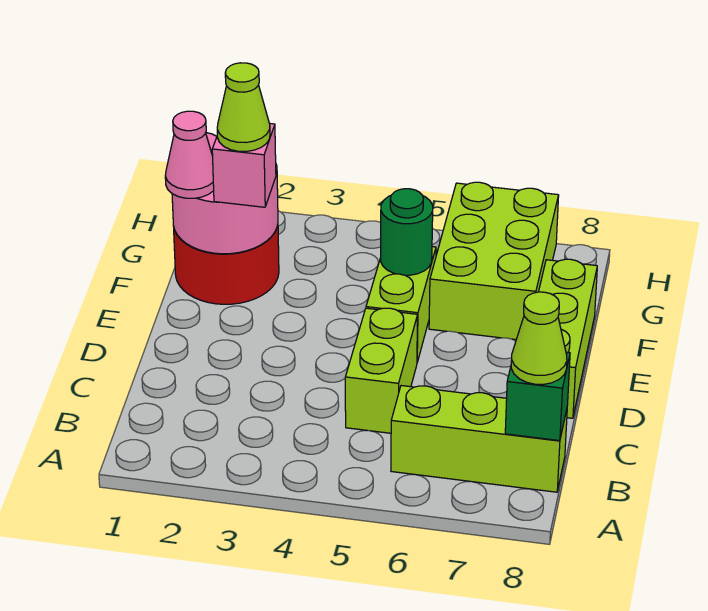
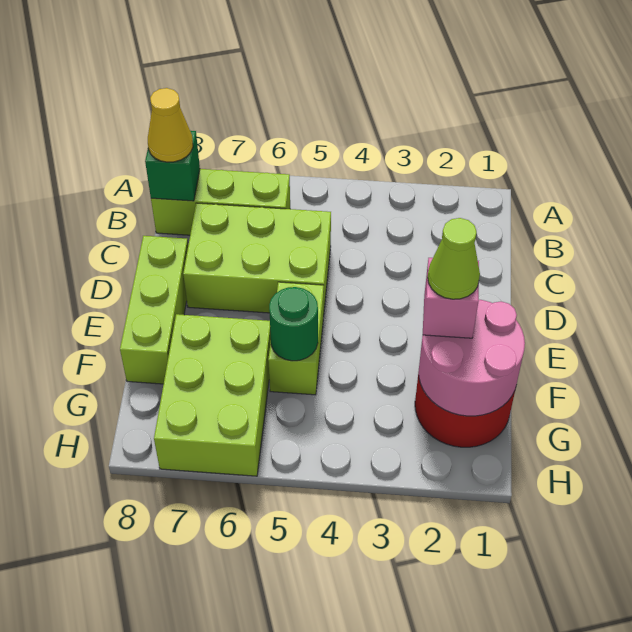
lime cone B8 level 3 -> yellow cone B8 level 3
lime brick C5:D5 level 1 -> lime brick C5:D7 level 1
pink cone F1 level 3 -> none

